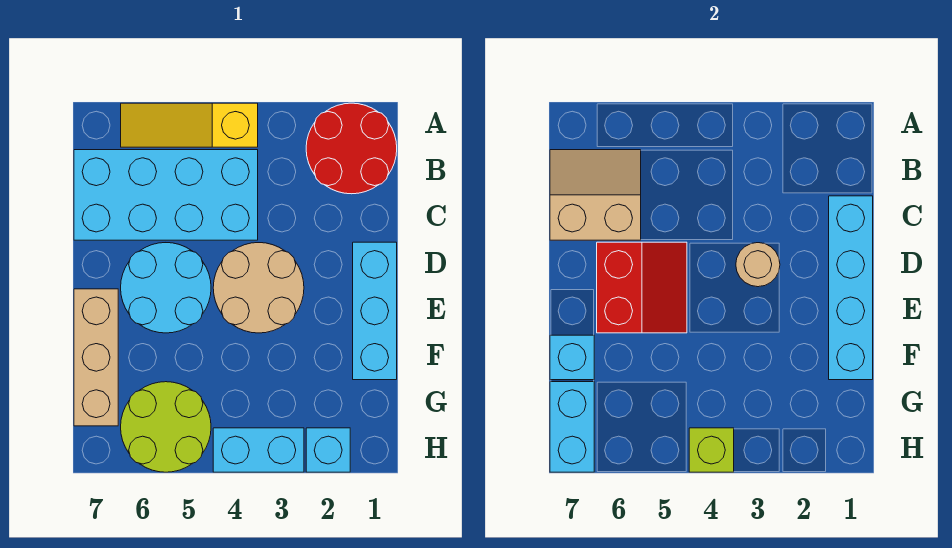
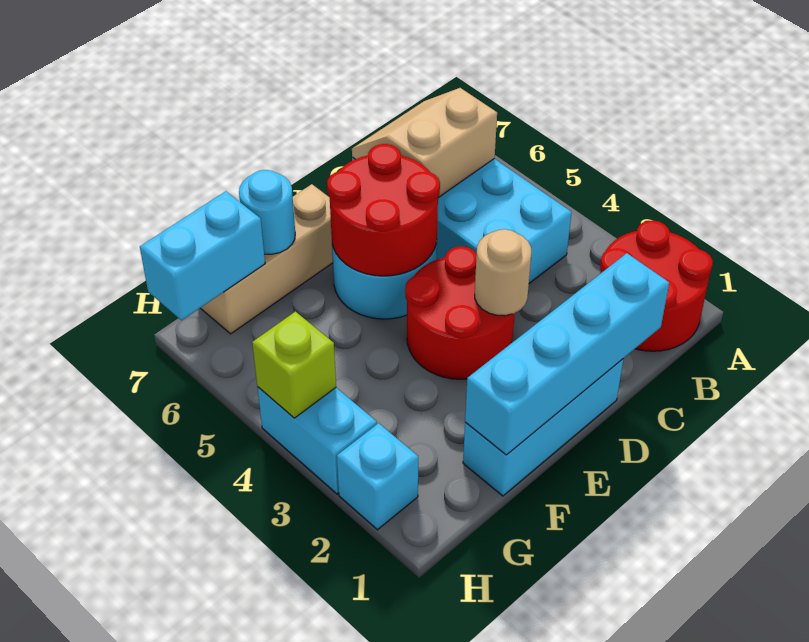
yellow slope A4:A6 level 1 top 4 -> none
tan slope B6:C7 level 2 top C -> tan slope B6:C7 level 2 top 6
tan round brick D3:E4 level 1 -> red round brick D3:E4 level 1
red slope D5:E6 level 2 top 6 -> red round brick D5:E6 level 2
cyan brick F7 level 2 -> cyan round brick F7 level 2
lime round brick G5:H6 level 1 -> none

